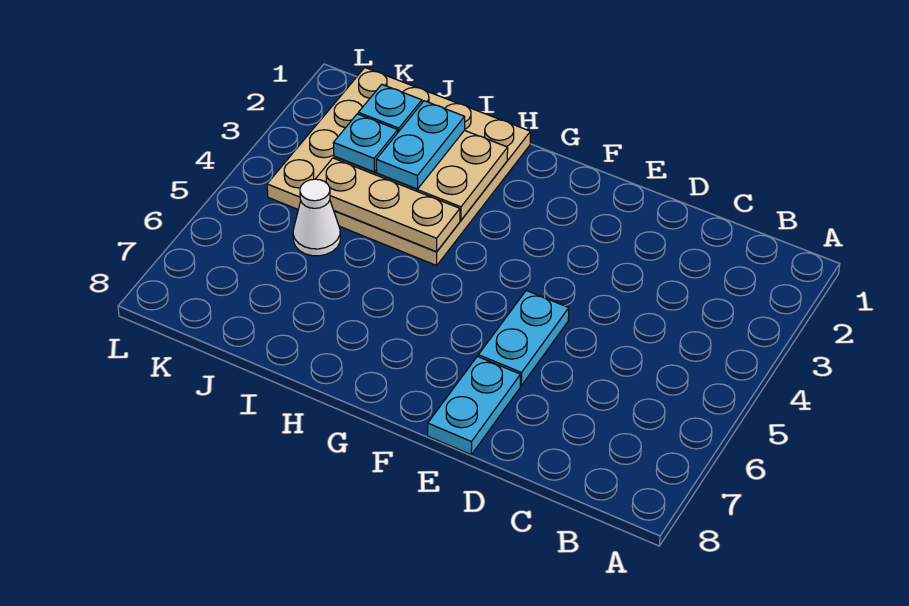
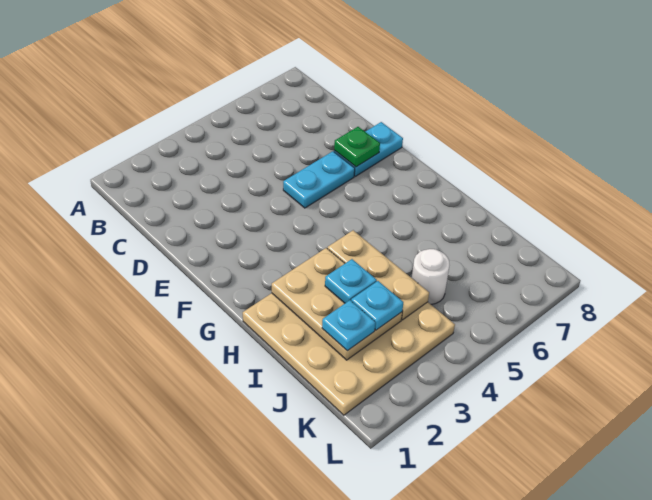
none -> green plate E7 level 2
cyan plate I2:I3 level 3 -> cyan plate I3 level 3
white cone J5 level 1 -> white round brick J5 level 1

